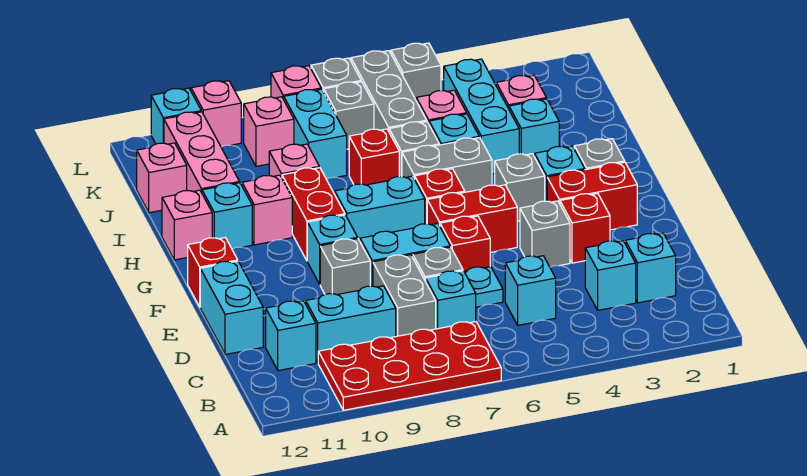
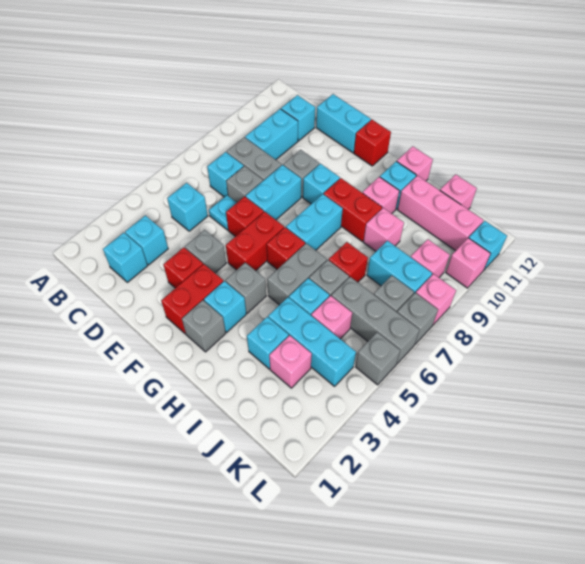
red plate A7:B10 level 1 -> none

